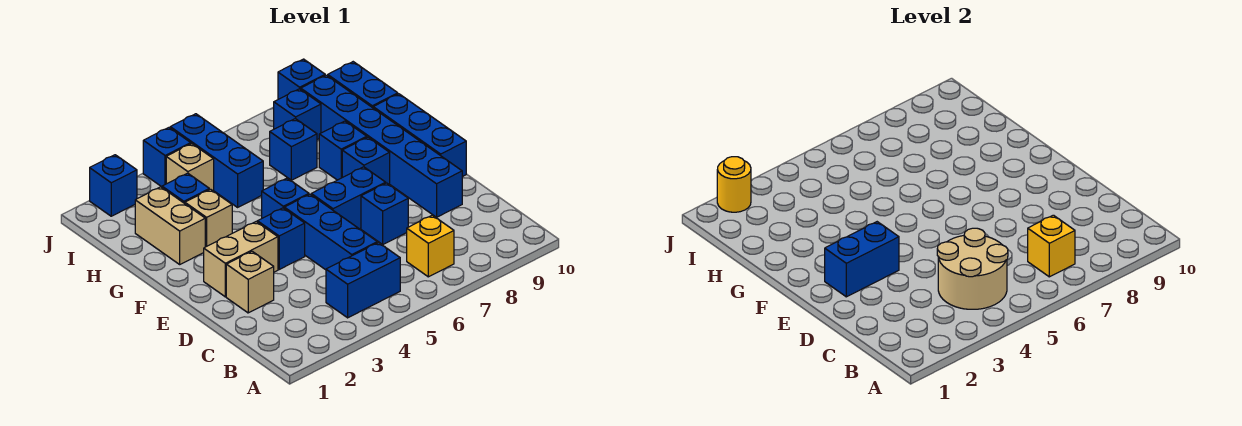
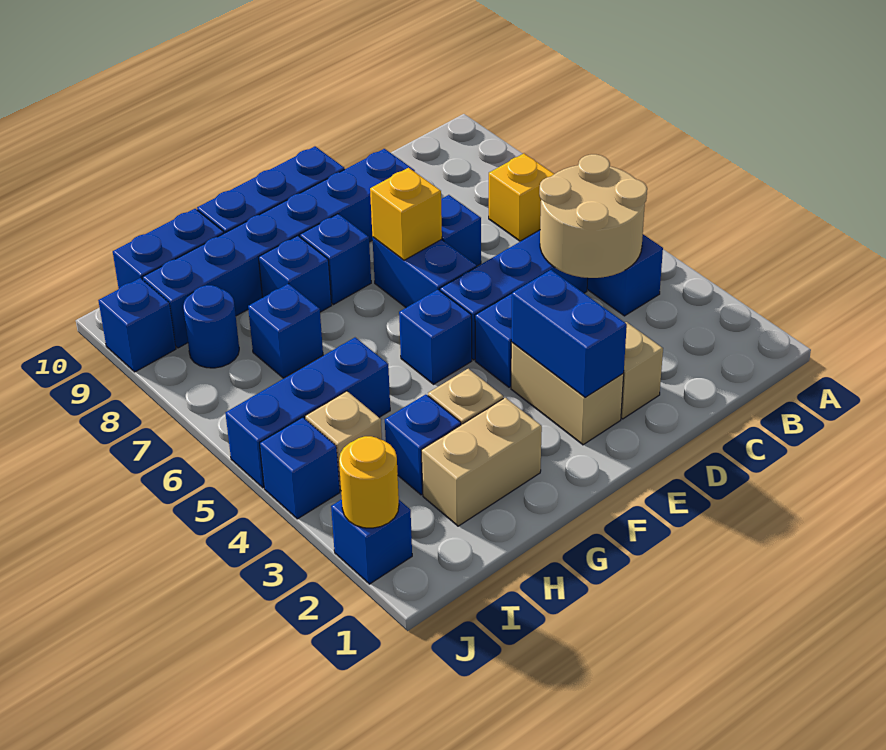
yellow brick B7 level 2 -> yellow brick E7 level 2
blue brick I8 level 1 -> blue round brick I8 level 1

